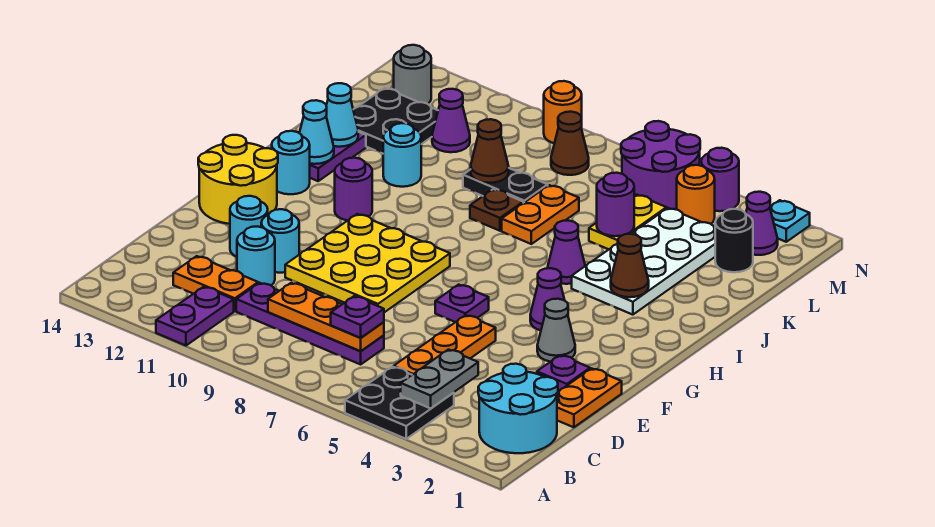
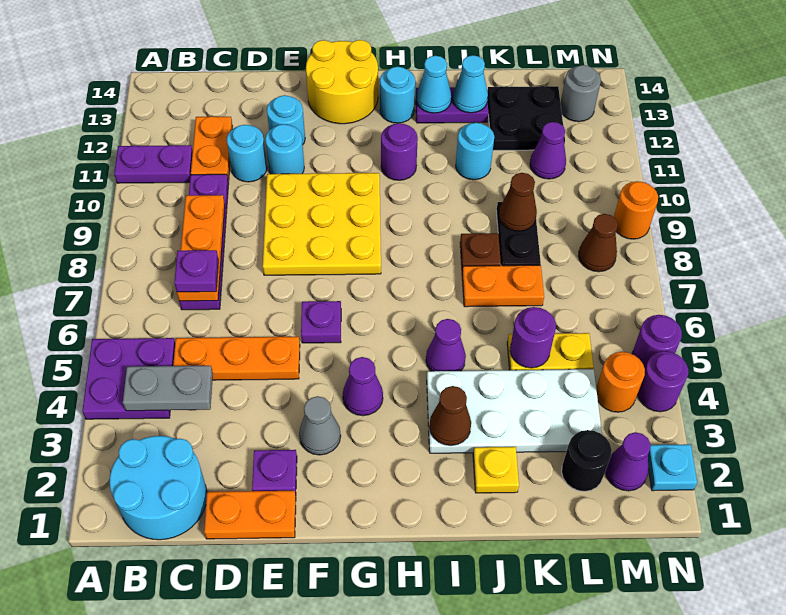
black plate A4:B5 level 1 -> purple plate A4:B5 level 1
none -> yellow plate J2 level 1
purple round brick M5:N6 level 1 -> purple round brick N5 level 1

